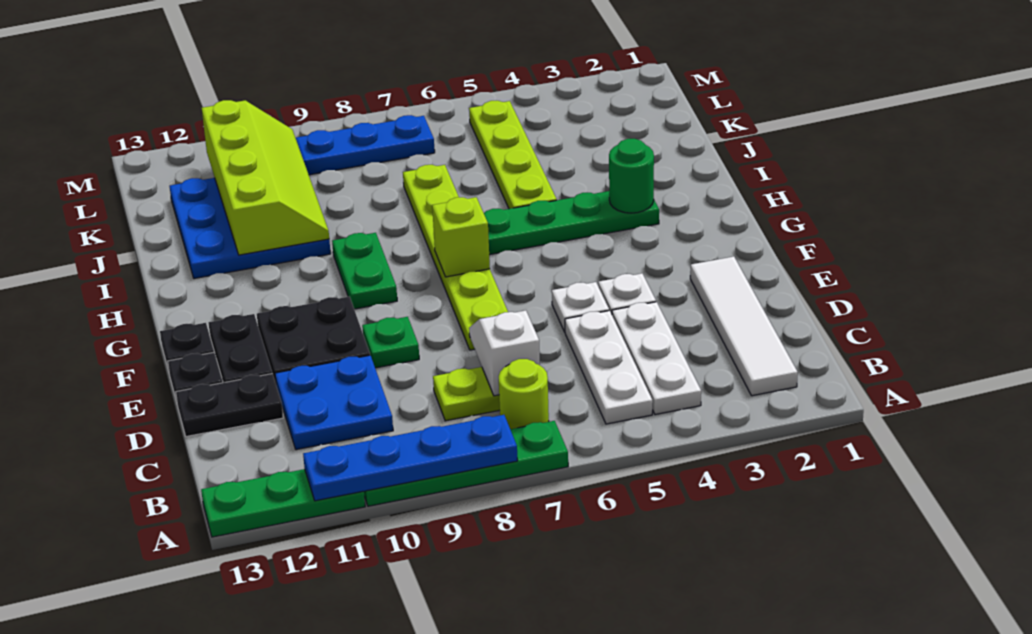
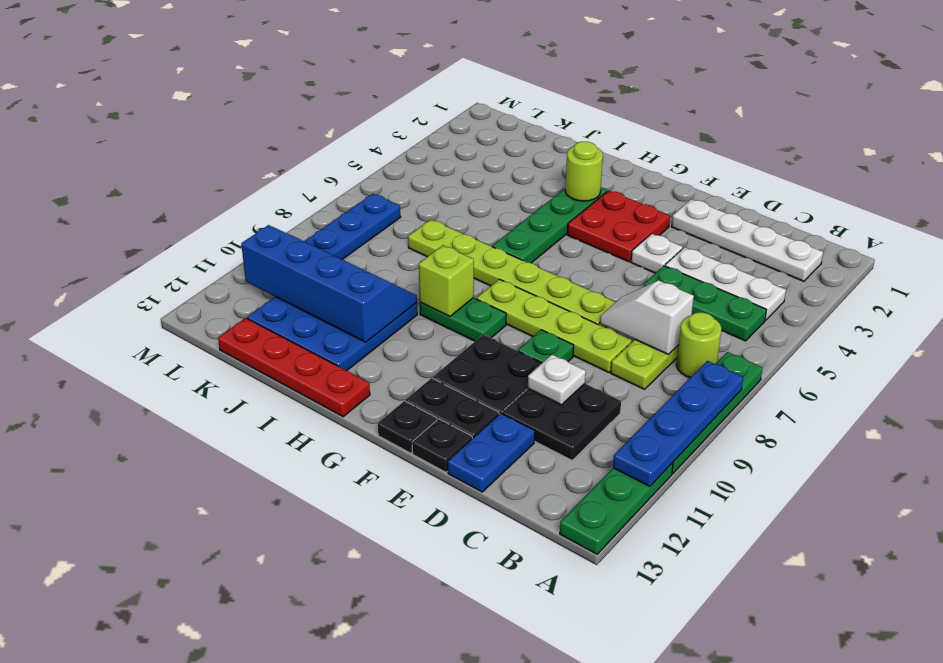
white tile B2:E2 level 1 -> white plate B2:E2 level 1
white plate B5:D5 level 1 -> green plate B5:D5 level 1
blue plate C10:D11 level 1 -> black plate C10:D11 level 1
black plate D12:D13 level 1 -> blue plate D12:D13 level 1
white plate E5 level 1 -> white plate D10 level 2
none -> red plate F3:G4 level 1
lime brick G7 level 2 -> lime brick H9 level 2
green round brick H3 level 2 -> lime round brick H3 level 2
none -> red plate H13:K13 level 1
lime plate I5:L5 level 1 -> lime plate D8:G8 level 1
lime slope I10:L11 level 2 top 11 -> blue slope I10:L11 level 2 top 11

